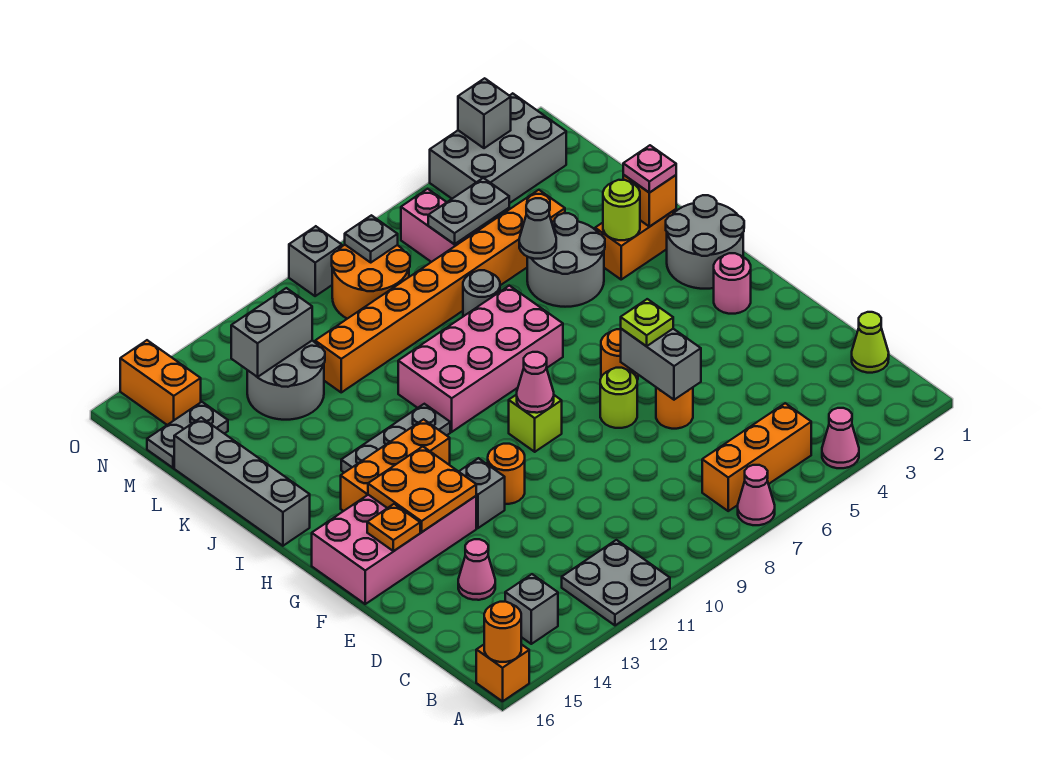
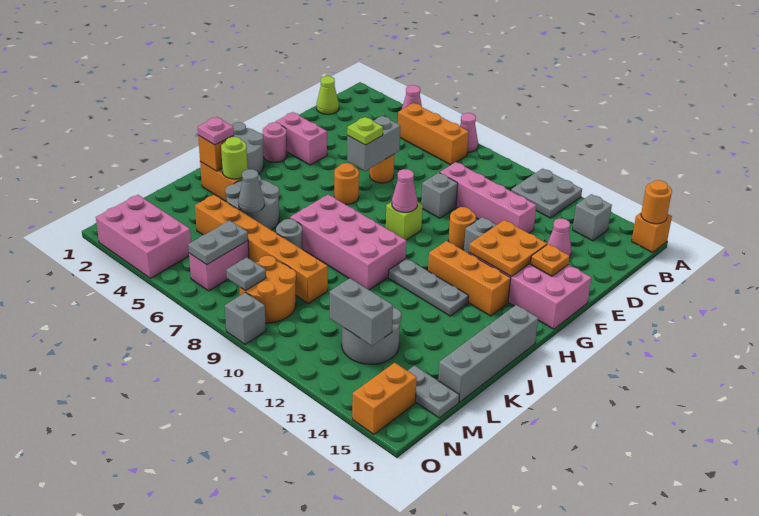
none -> pink brick D9:D12 level 1
none -> pink brick F2:F3 level 1
lime round brick F7 level 1 -> none
orange brick L4:L11 level 1 -> orange brick L4:L9 level 1
grey plate M5:M6 level 2 -> grey plate M6:N6 level 2
grey brick N2:O4 level 1 -> pink brick N2:O4 level 1
grey brick O3 level 2 -> grey brick E9 level 1

